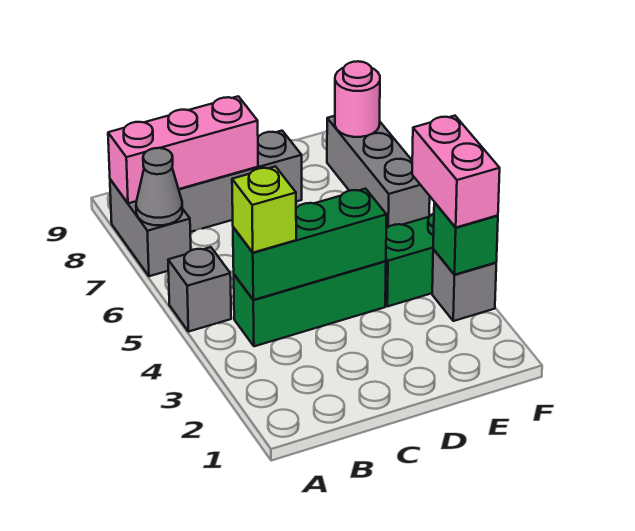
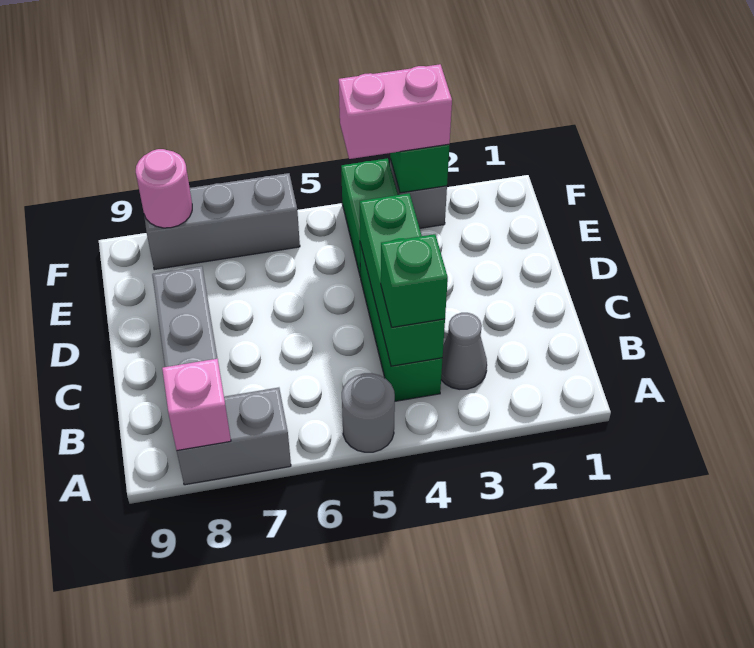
grey brick A5 level 1 -> grey round brick A5 level 1
grey cone A7 level 2 -> grey cone B3 level 1
pink brick A8:C8 level 2 -> pink brick A8 level 2
lime brick B4 level 3 -> green brick B4 level 3

